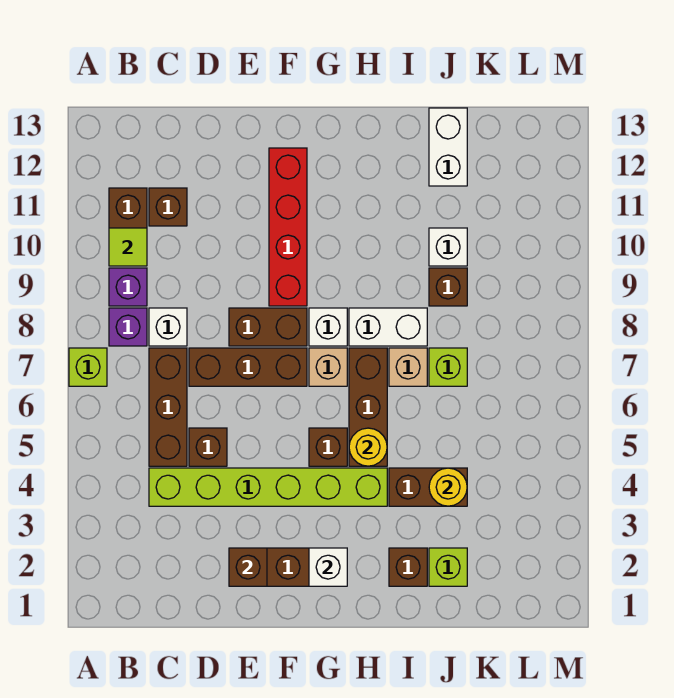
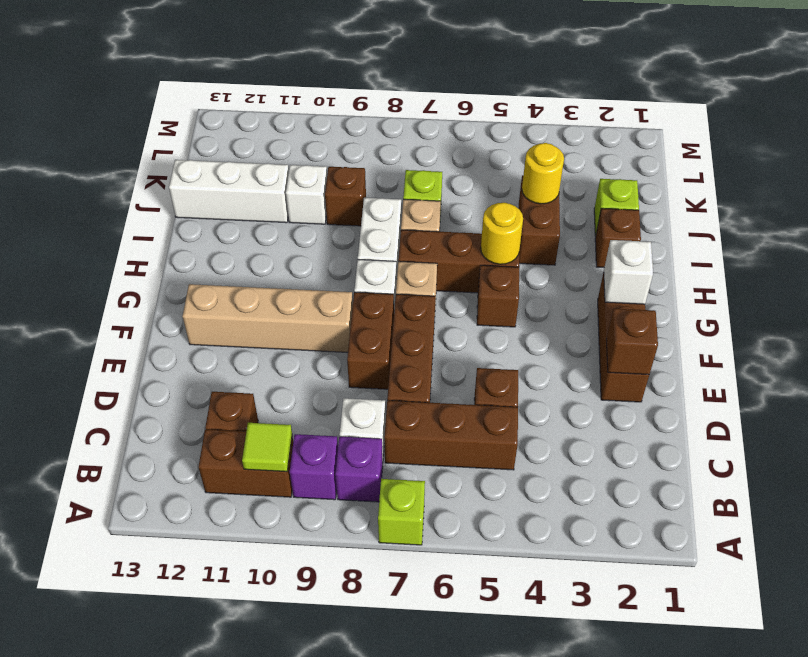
lime brick C4:H4 level 1 -> none
red brick F9:F12 level 1 -> tan brick F9:F12 level 1
white brick J12:J13 level 1 -> white brick J11:J13 level 1

